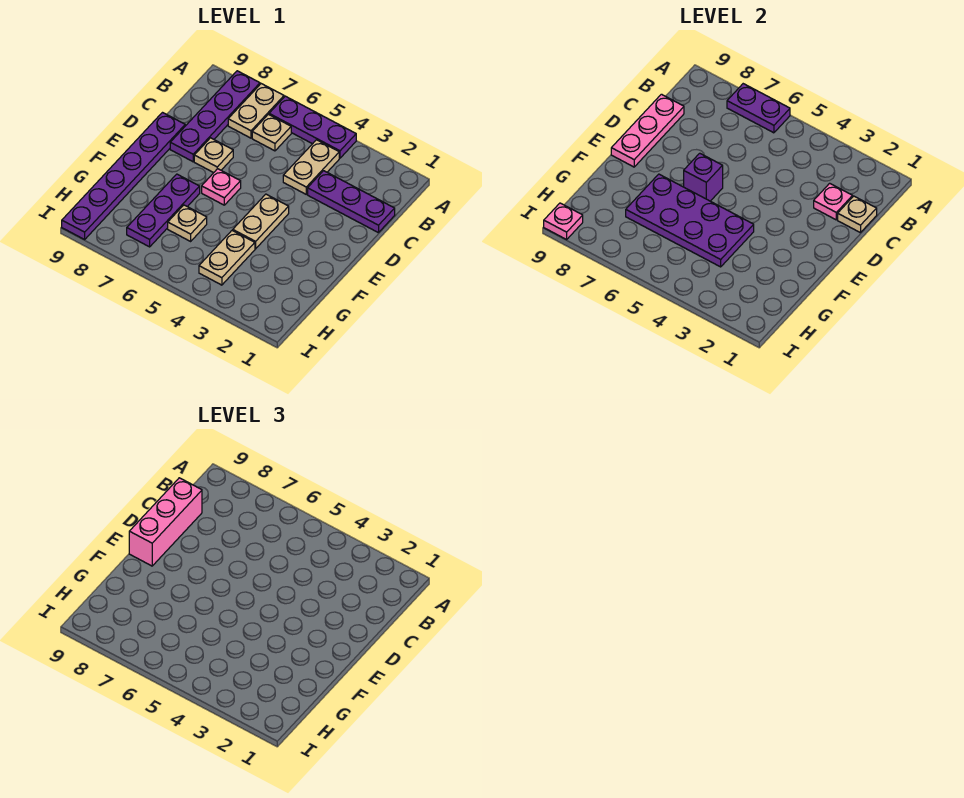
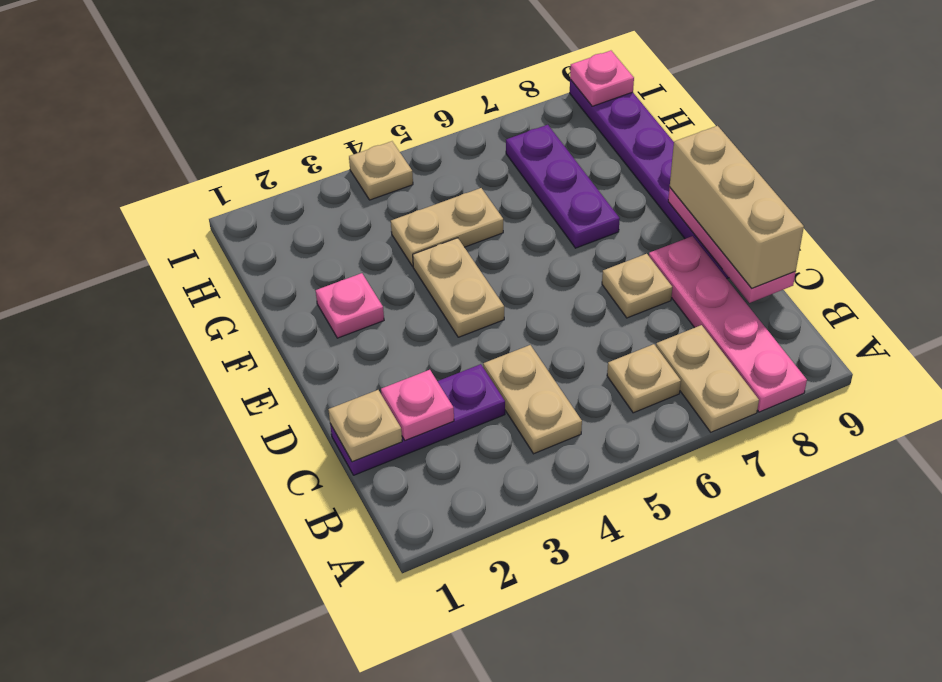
purple plate A4:A6 level 1 -> none
purple plate A6:A7 level 2 -> none
purple plate A8:D8 level 1 -> pink plate A8:D8 level 1
pink brick C9:E9 level 3 -> tan brick C9:E9 level 3
pink plate E6 level 1 -> pink plate F2 level 1
purple brick E6 level 2 -> none
purple plate F4:G7 level 2 -> none
tan plate G4:H4 level 1 -> tan plate G4:G5 level 1
tan plate G6 level 1 -> tan plate I4 level 1

